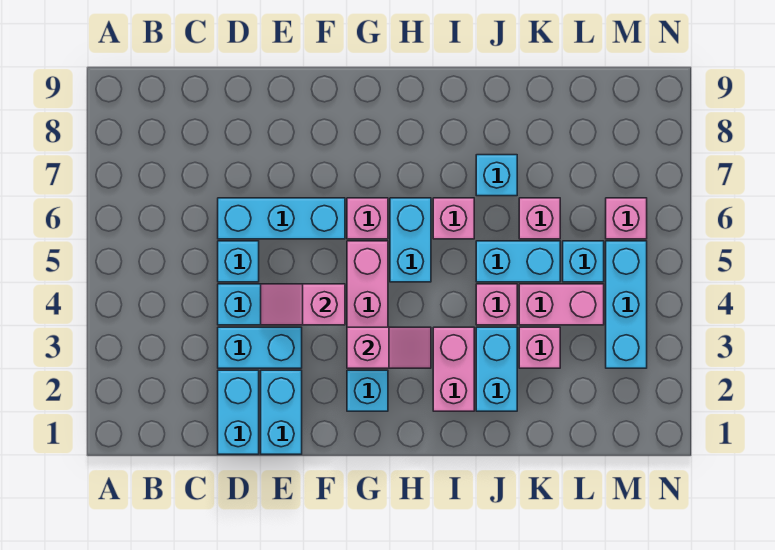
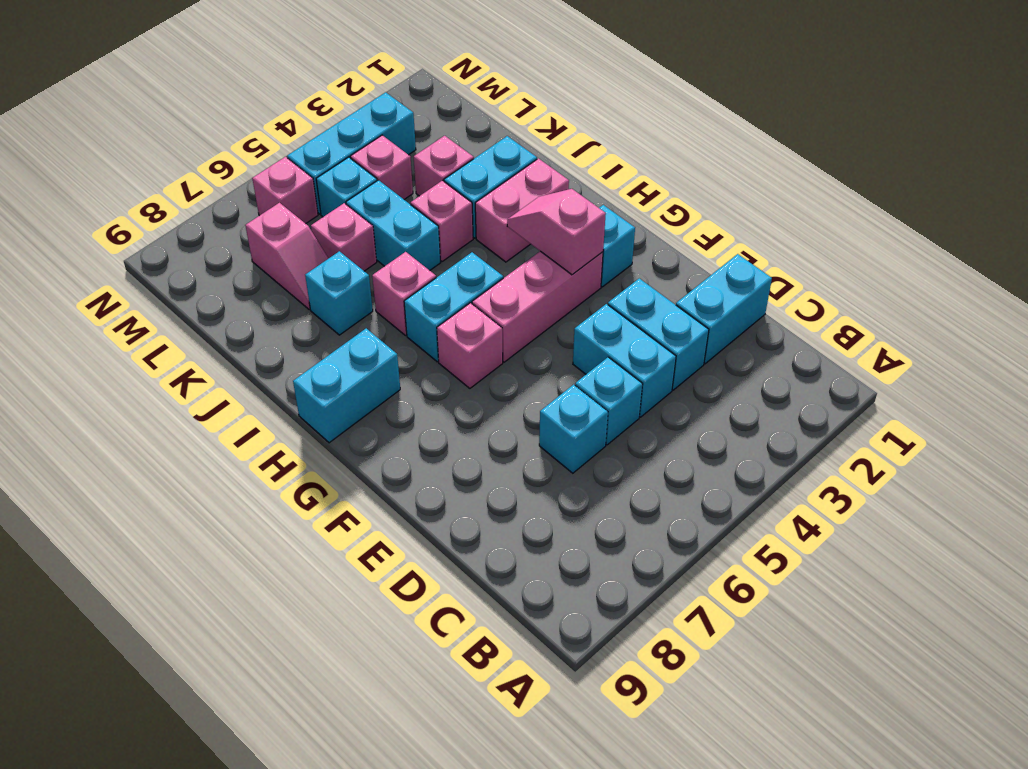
cyan brick D6:F6 level 1 -> cyan brick D6 level 1
cyan brick E1:E2 level 1 -> cyan brick H8:H9 level 1
pink slope E4:F4 level 2 top F -> pink slope K7:L7 level 1 top L
pink brick K4:L4 level 1 -> pink brick L4 level 1

